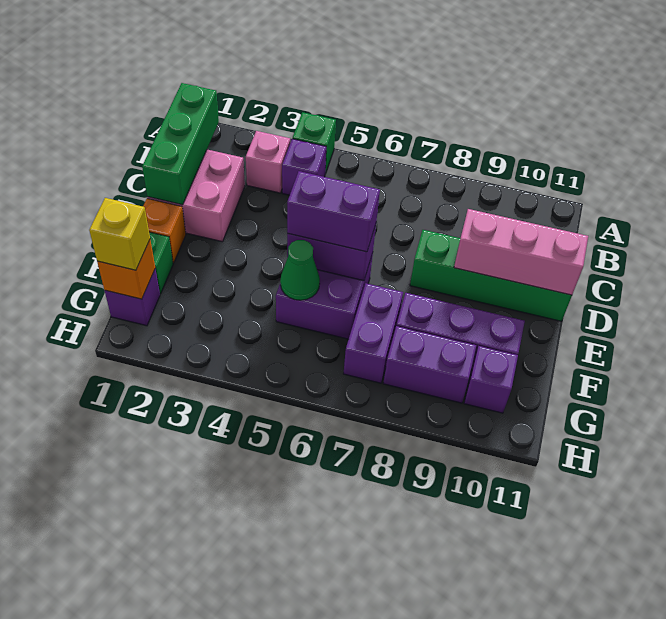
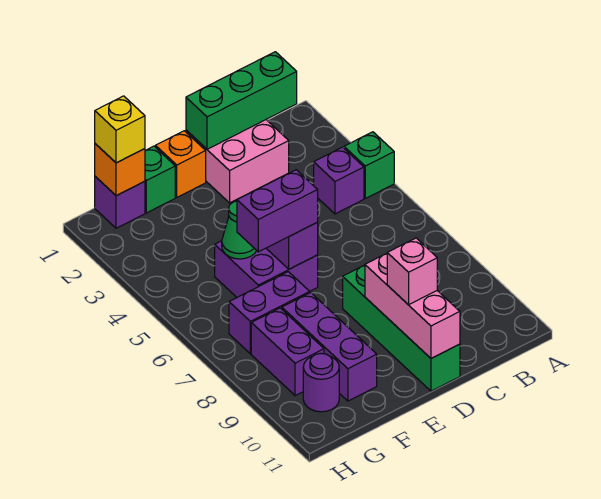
pink brick B3 level 1 -> pink brick D10 level 3
purple brick E5:E6 level 3 -> purple brick E6:F6 level 3
purple brick G10 level 1 -> purple round brick G10 level 1

